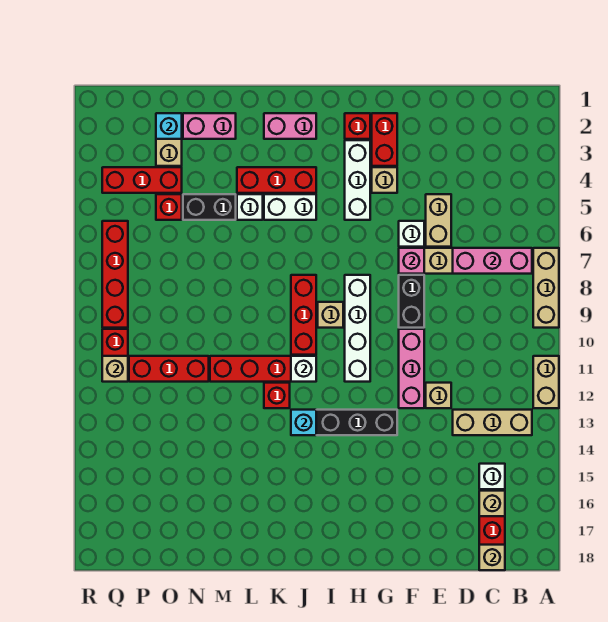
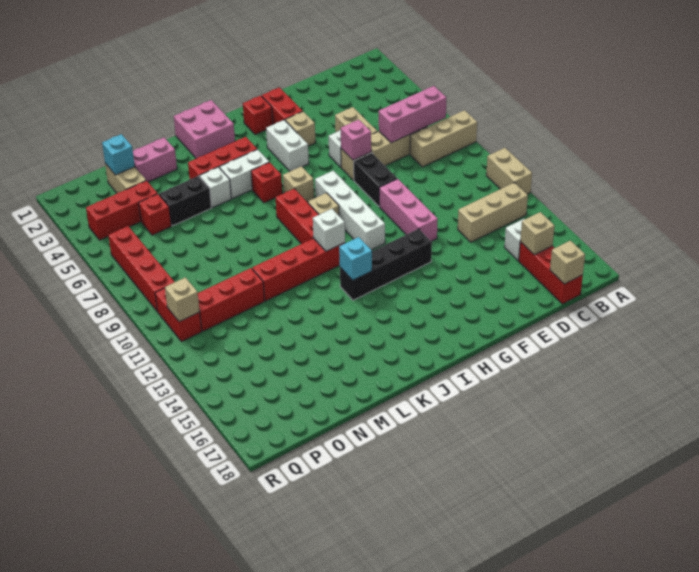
tan brick A7:A9 level 1 -> tan brick A8:C8 level 1
tan brick E12 level 1 -> tan brick I7 level 1
white brick H3:H5 level 1 -> white brick H4:H5 level 1
pink brick J2:K2 level 1 -> pink brick J1:K2 level 1
red brick K12 level 1 -> red brick J6 level 1

